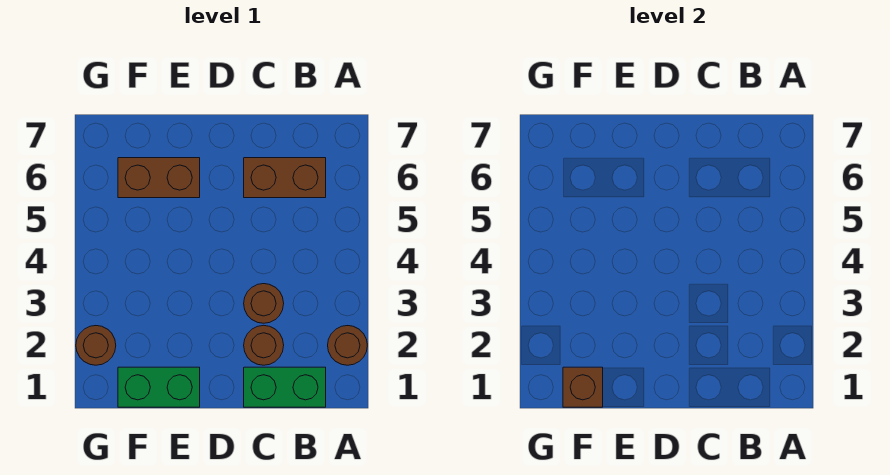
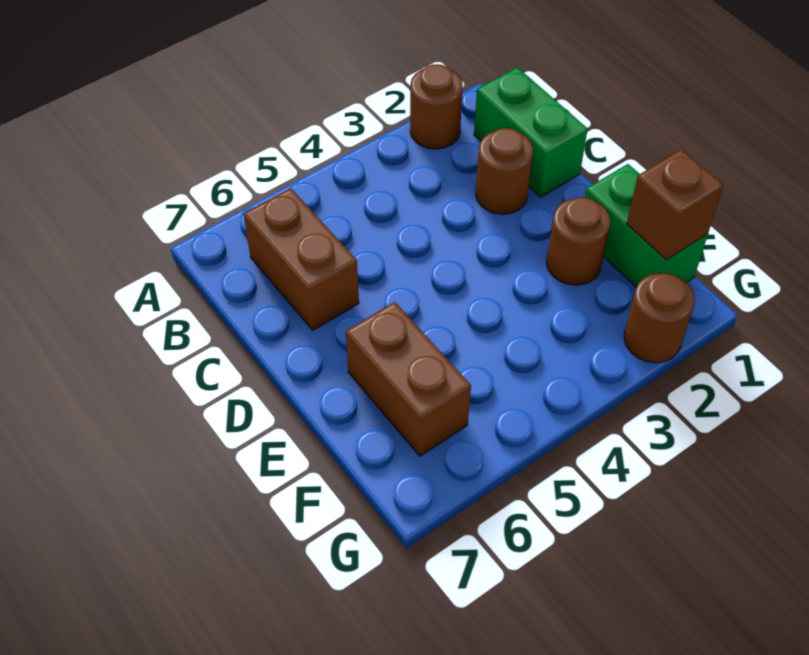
brown round brick C3 level 1 -> brown round brick E2 level 1

